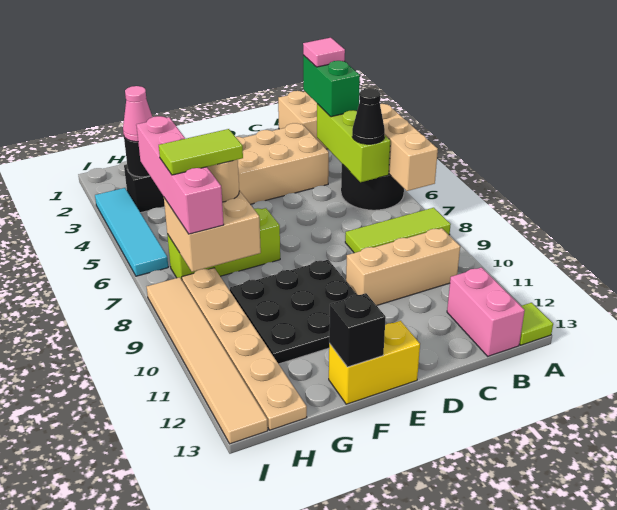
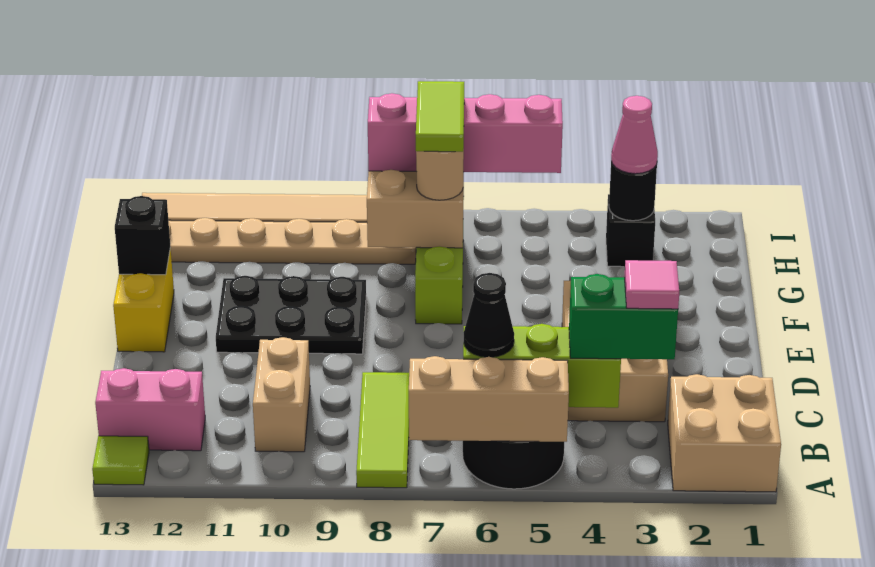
tan brick B10:D10 level 1 -> tan brick B10:C10 level 1
black plate E9:G11 level 1 -> black plate E9:F11 level 1
cyan tile I3:I6 level 1 -> none

